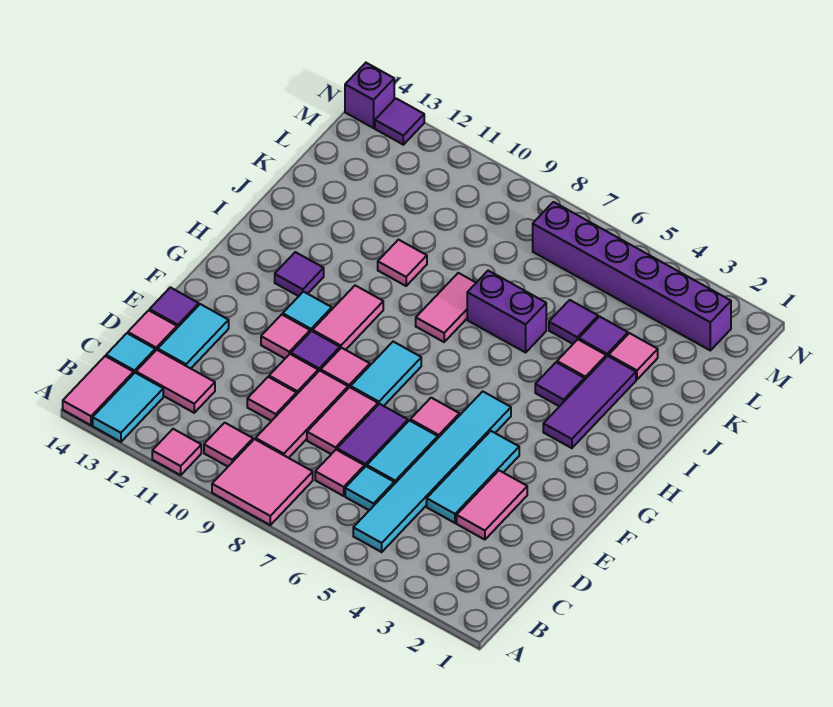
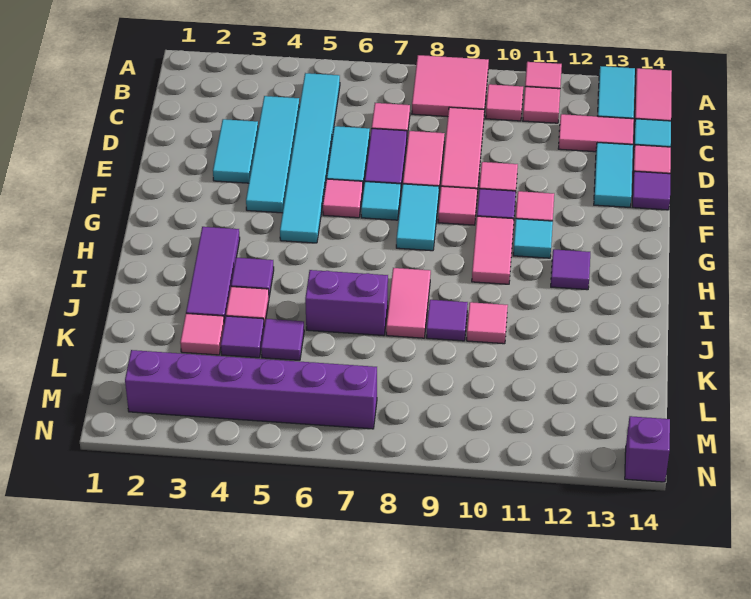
cyan tile C6 level 1 -> cyan tile F7 level 1
pink tile D3:E3 level 1 -> cyan tile D3:E3 level 1
cyan tile D4:F4 level 1 -> cyan tile C4:F4 level 1
pink tile D10 level 1 -> pink tile B11 level 1
purple tile N13 level 1 -> purple tile J9 level 1

